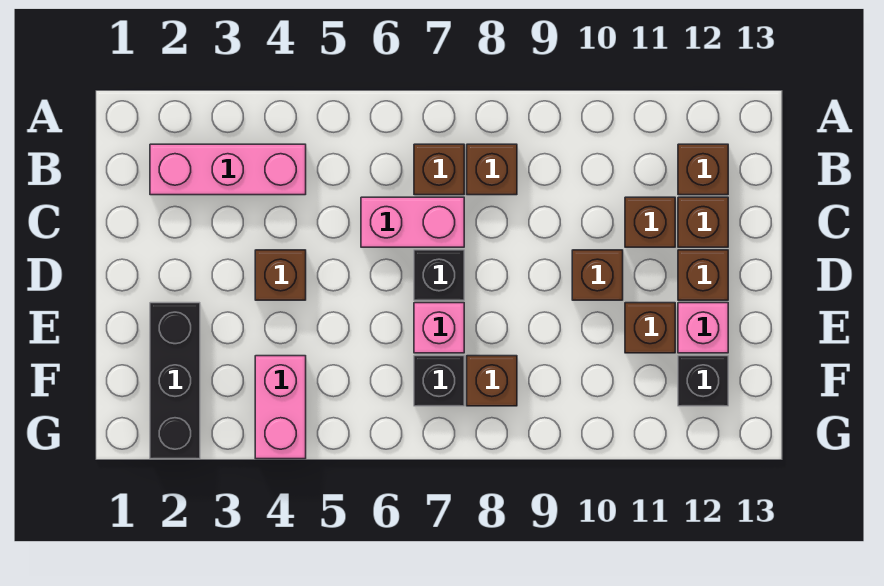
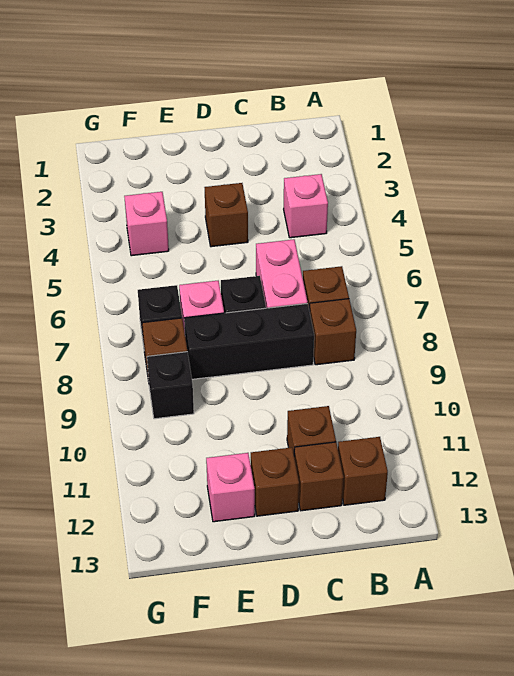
pink brick B2:B4 level 1 -> pink brick B4 level 1
brown brick D10 level 1 -> none
black brick E2:G2 level 1 -> black brick C8:E8 level 1
brown brick E11 level 1 -> none
pink brick F4:G4 level 1 -> pink brick F4 level 1
black brick F12 level 1 -> black brick F9 level 1

